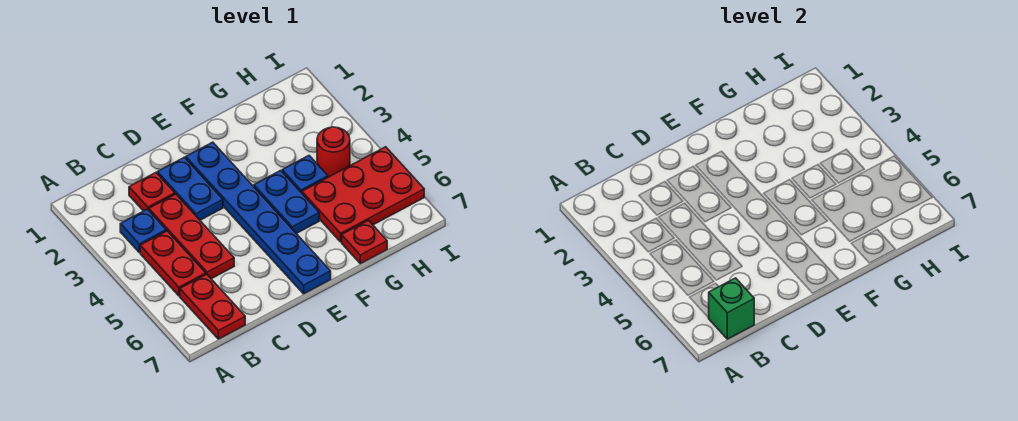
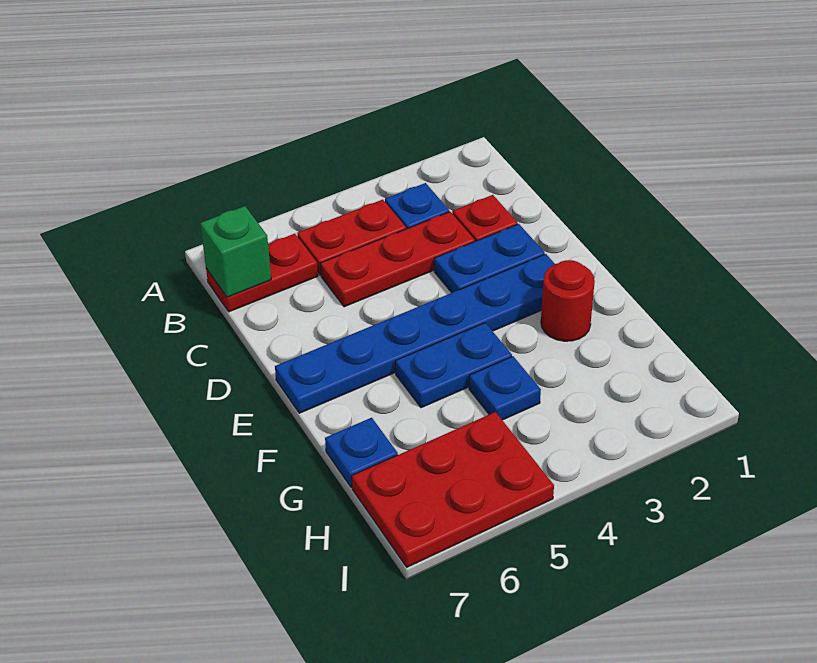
red plate G5:I6 level 1 -> red plate H5:I7 level 1
red plate G7 level 1 -> blue plate G7 level 1
red round brick H4 level 1 -> red round brick F2 level 1

